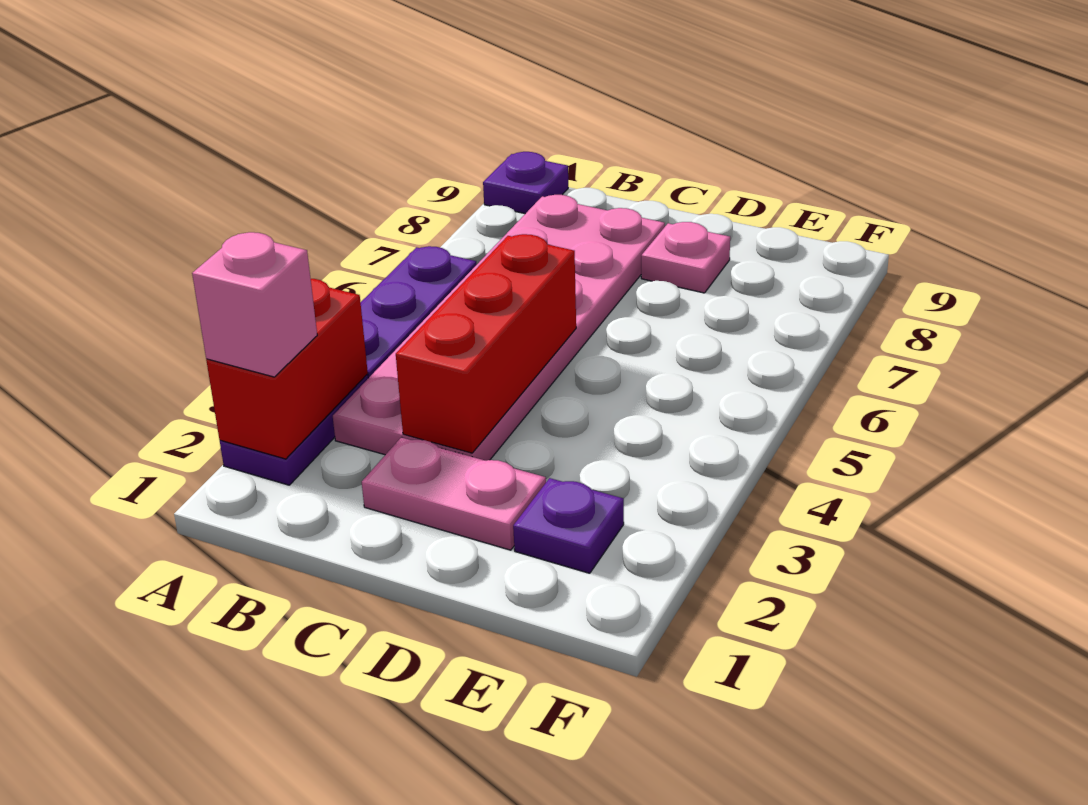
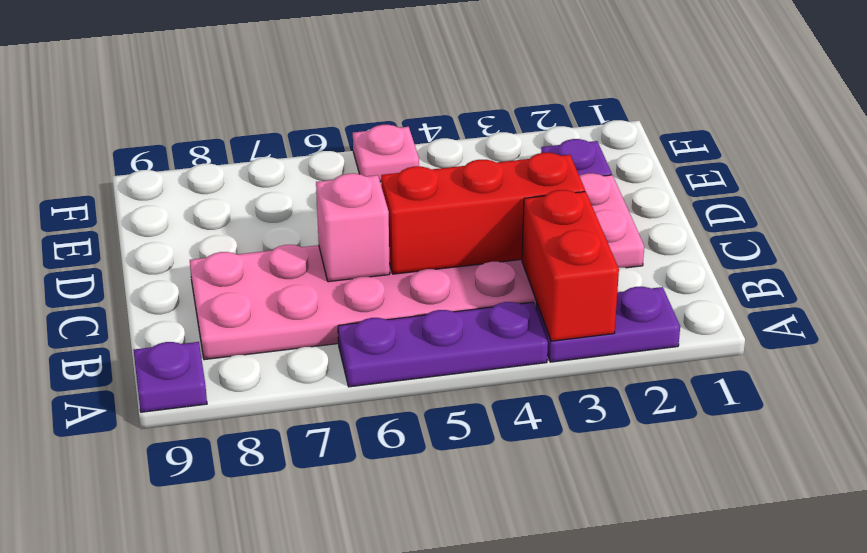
red brick A2:A3 level 2 -> red brick A3:B3 level 2
pink brick A2 level 3 -> pink brick C6 level 2
pink plate D8 level 1 -> pink plate F5 level 1

